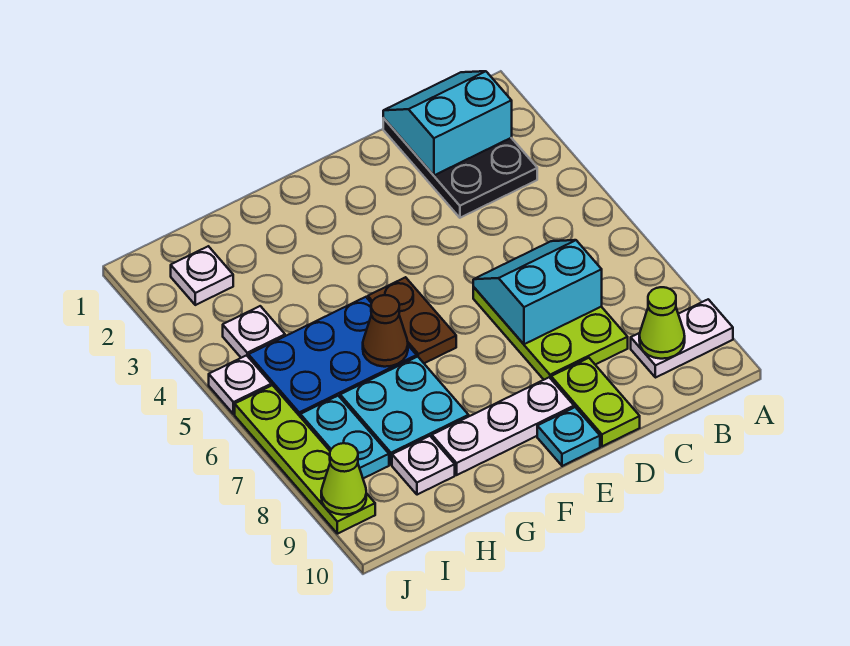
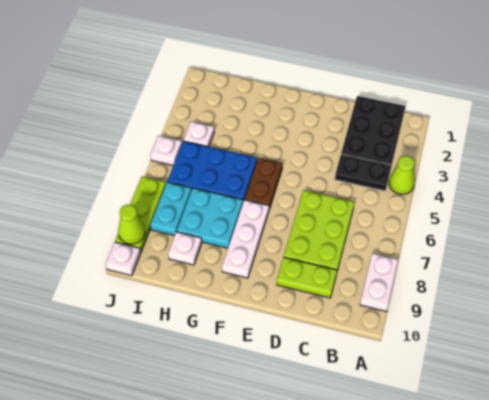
white plate A9:B9 level 1 -> white plate A8:A9 level 1
cyan slope B1:C2 level 2 top 2 -> none
none -> black plate B4:C4 level 1
lime cone B9 level 2 -> lime cone A4 level 1
cyan slope C6:D7 level 2 top 7 -> none
lime plate D9:D10 level 1 -> lime plate C9:D9 level 1
white plate E9:G9 level 1 -> white plate F7:F9 level 1
cyan plate E10 level 1 -> none
brown cone G6 level 2 -> none
white plate I2 level 1 -> white plate J10 level 1
lime plate J6:J9 level 1 -> lime plate J7:J9 level 1

